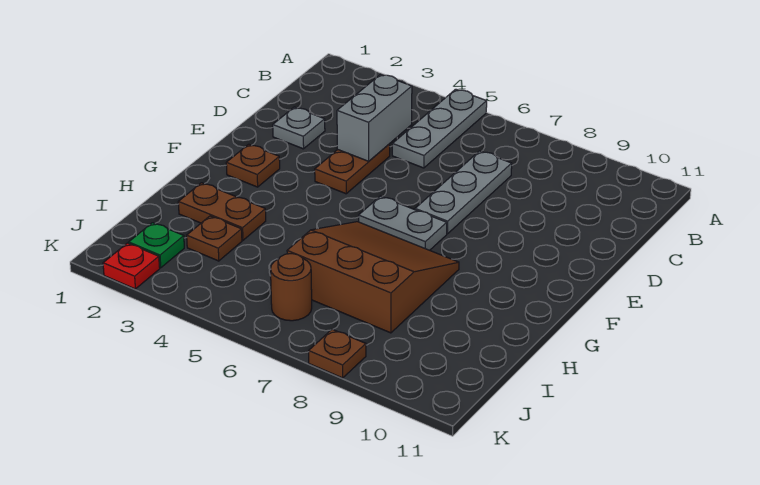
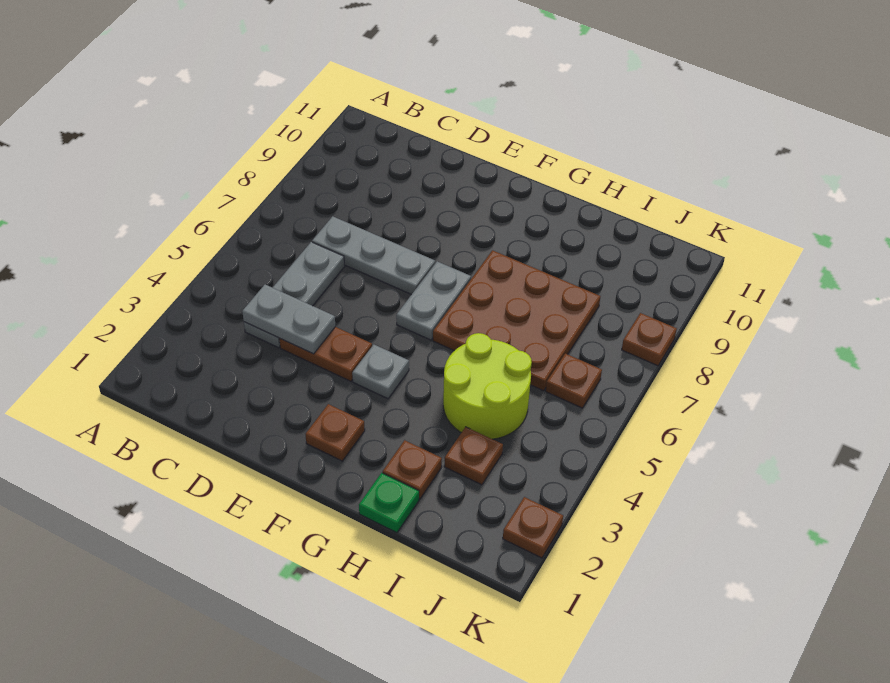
grey plate A5:C5 level 1 -> grey plate C4:C6 level 1
grey brick C4:D4 level 2 -> grey plate C4:D4 level 2
grey plate D2 level 1 -> grey plate F4 level 1
brown slope G6:I8 level 1 top I -> brown plate G6:I8 level 1
brown plate H2:H3 level 1 -> brown plate H2 level 1
none -> lime round brick H4:I5 level 1
green plate J2 level 1 -> green plate H1 level 1
brown round brick J6 level 1 -> brown plate J6 level 1
red plate K2 level 1 -> brown plate K2 level 1

